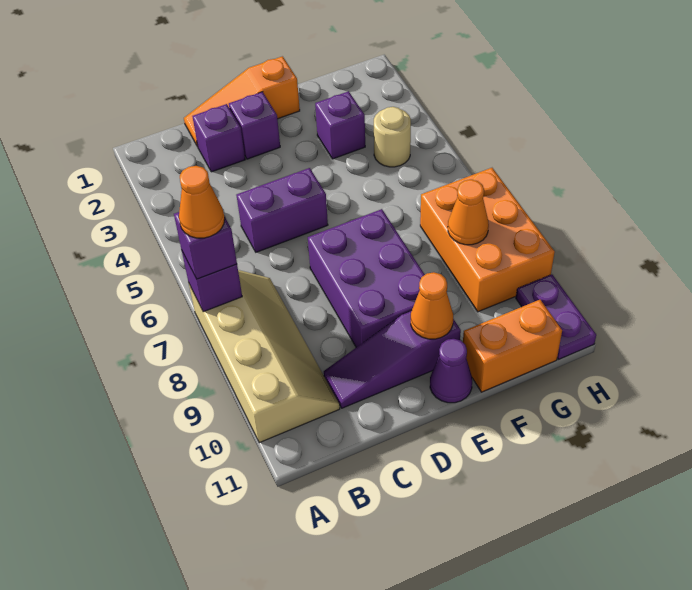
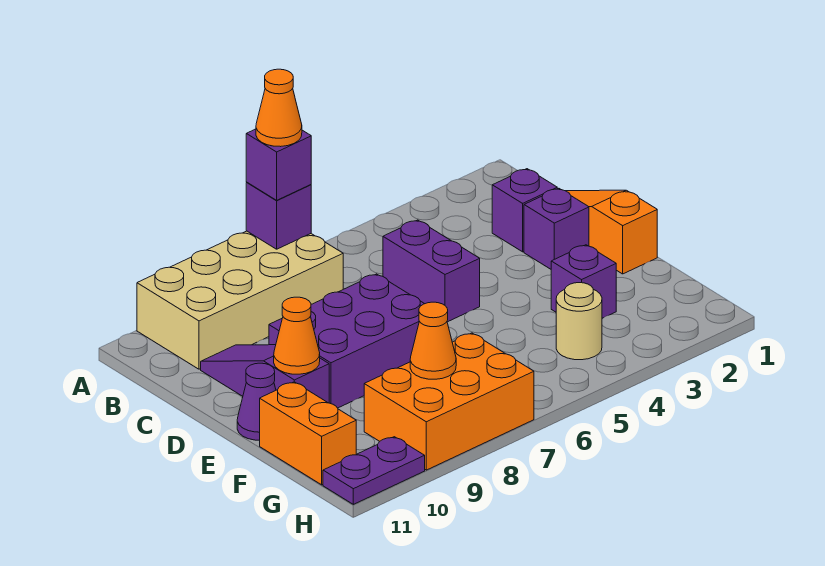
tan slope A7:B10 level 1 top A -> tan brick A7:B10 level 1

